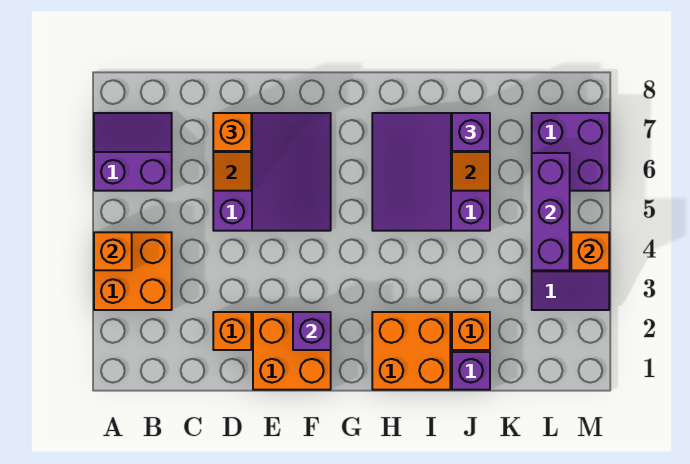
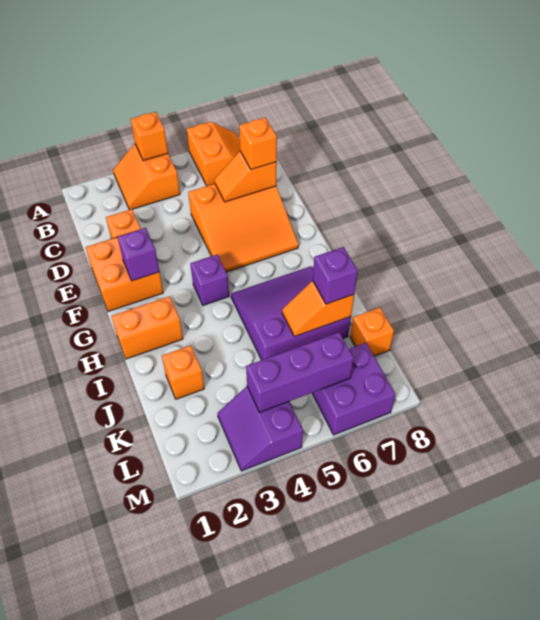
orange brick A3:B4 level 1 -> orange slope A3:B4 level 1 top 4
purple slope A6:B7 level 1 top 6 -> orange slope A6:B7 level 1 top 6
purple slope D5:F7 level 1 top D -> orange slope D5:F7 level 1 top D
orange brick H1:I2 level 1 -> orange brick H1:H2 level 1
purple brick J1 level 1 -> purple brick G4 level 1
orange brick M4 level 2 -> orange brick K8 level 1

